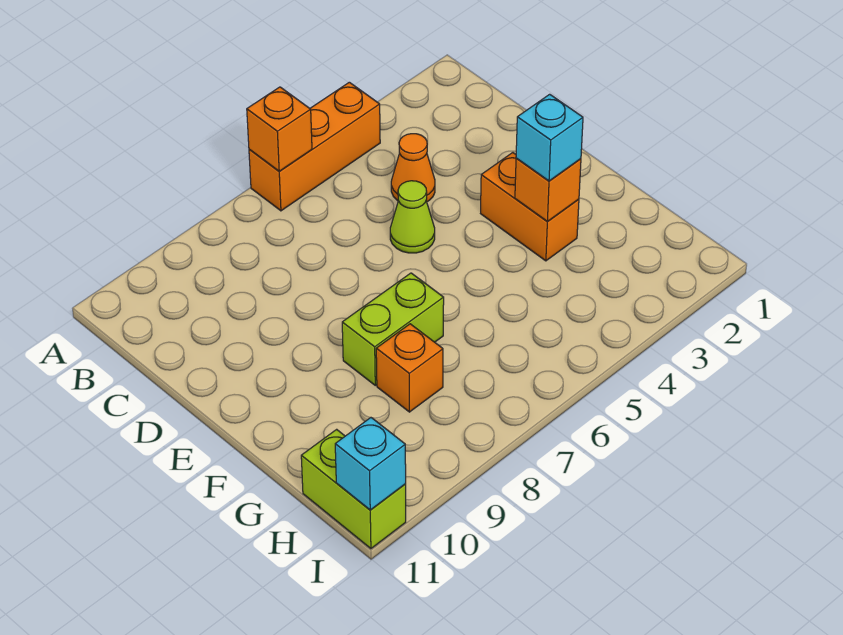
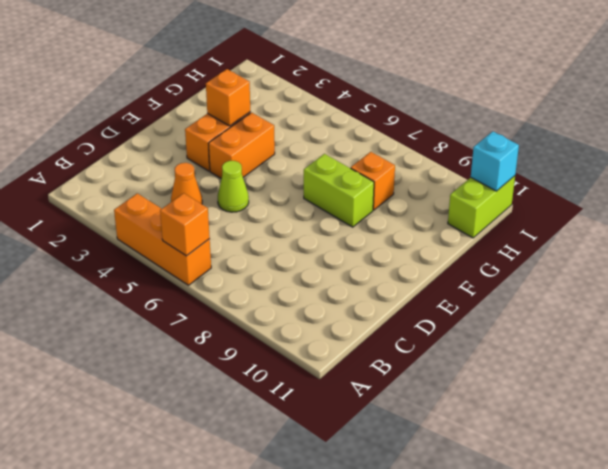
none -> orange brick E4:F4 level 1
cyan brick F3 level 3 -> none

